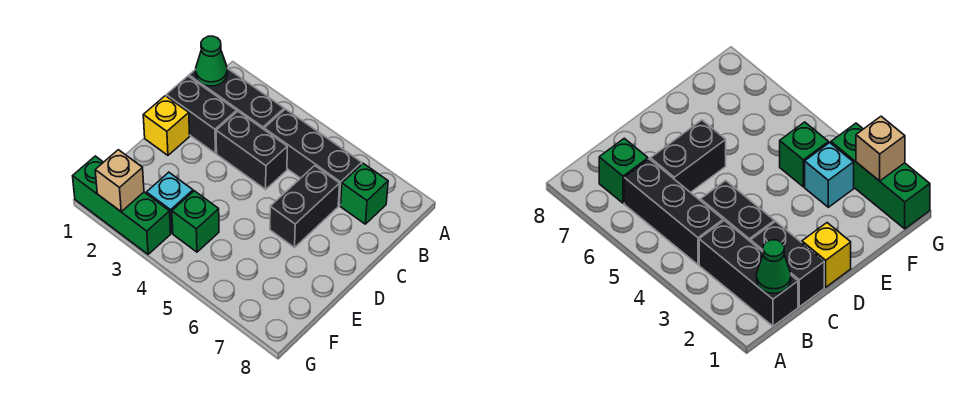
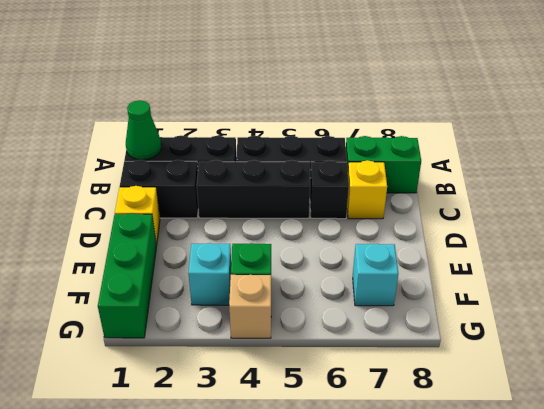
green brick B7 level 1 -> green brick B7:B8 level 1
black brick C3:C4 level 1 -> black brick C3:C5 level 1
black brick C6:D6 level 1 -> black brick C6 level 1
none -> yellow brick C7 level 1
none -> cyan brick F7 level 1
green brick G1:G3 level 1 -> green brick E1:G1 level 1
tan brick G2 level 2 -> tan brick G4 level 1

